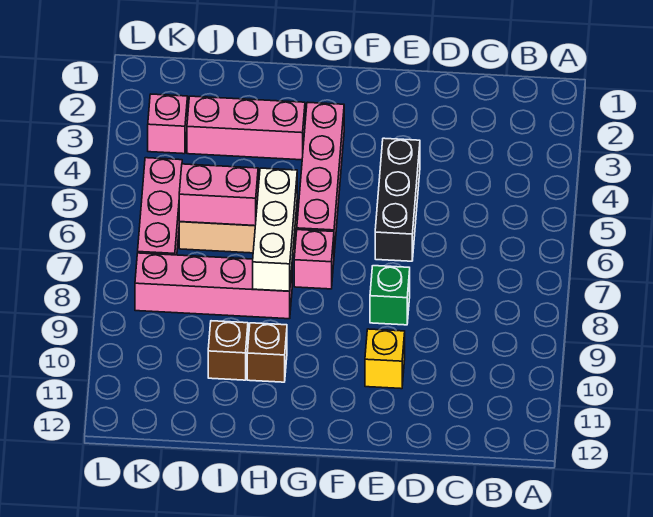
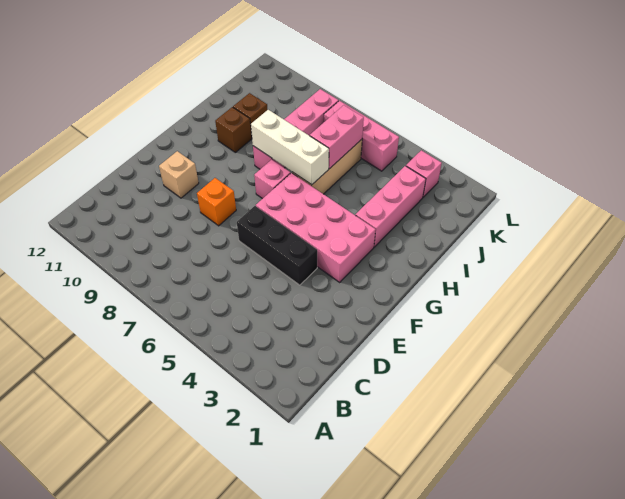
green brick E8 level 1 -> orange brick E8 level 1
yellow brick E10 level 1 -> tan brick E10 level 1
pink brick G3:G6 level 1 -> pink brick F3:G6 level 1

